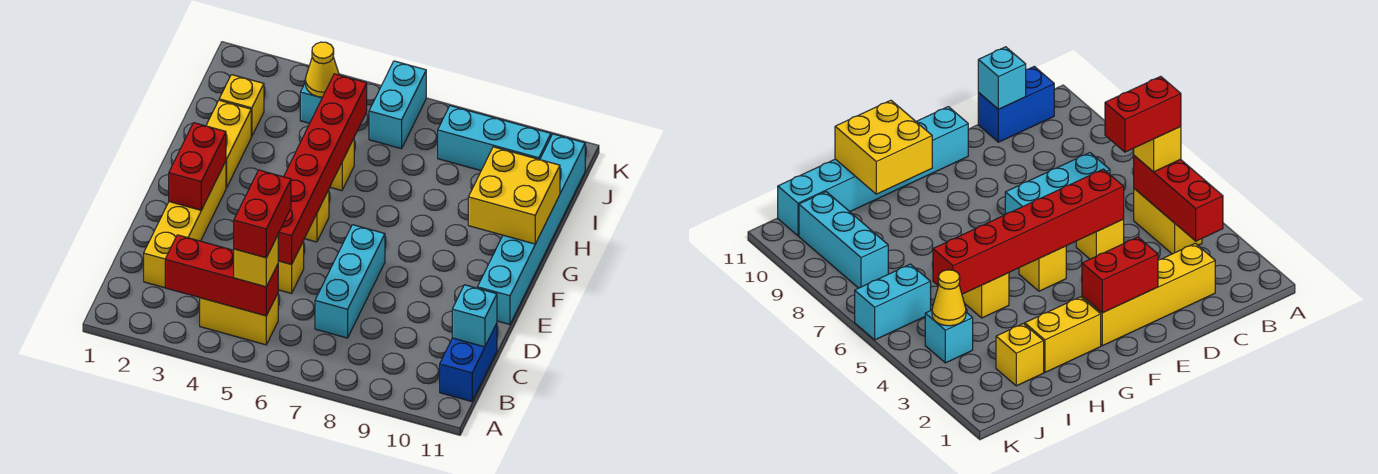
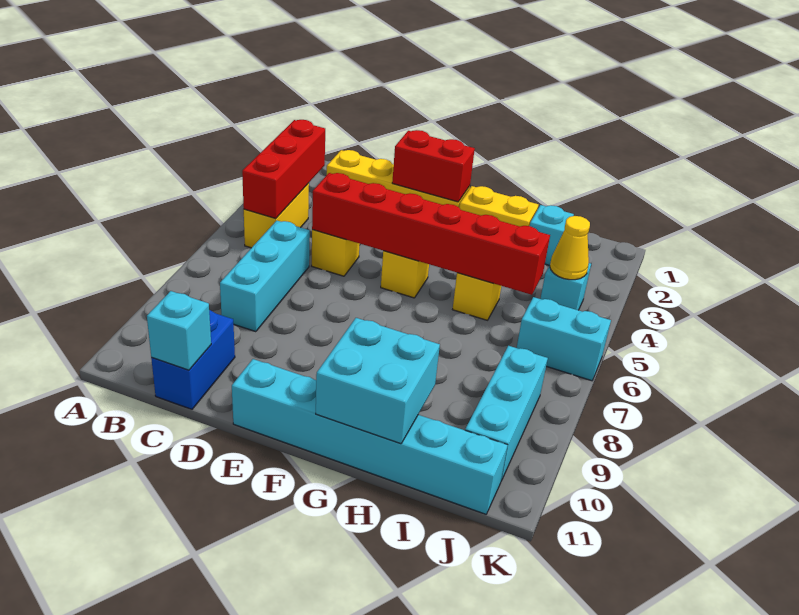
yellow brick B5 level 3 -> none
red brick B5:C5 level 4 -> none
blue brick B11:C11 level 1 -> blue brick C10:C11 level 1
cyan brick C7:E7 level 1 -> cyan brick C6:C8 level 1
yellow brick G10:H11 level 2 -> cyan brick G10:H11 level 2
yellow brick I2 level 1 -> cyan brick I2 level 1

